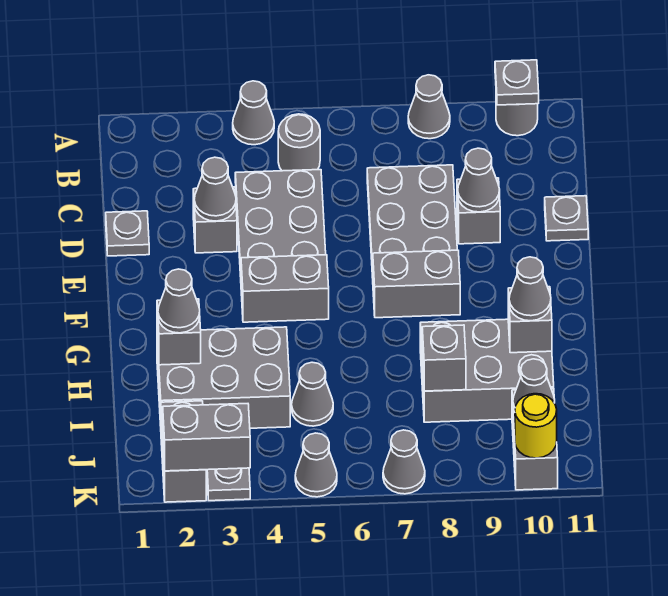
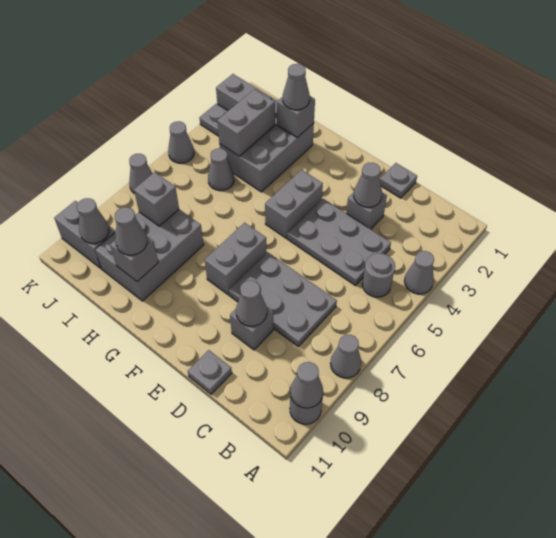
grey plate A10 level 2 -> grey cone A10 level 2
grey brick K2:K3 level 2 -> grey brick I3:I4 level 2
yellow round brick K10 level 2 -> none

